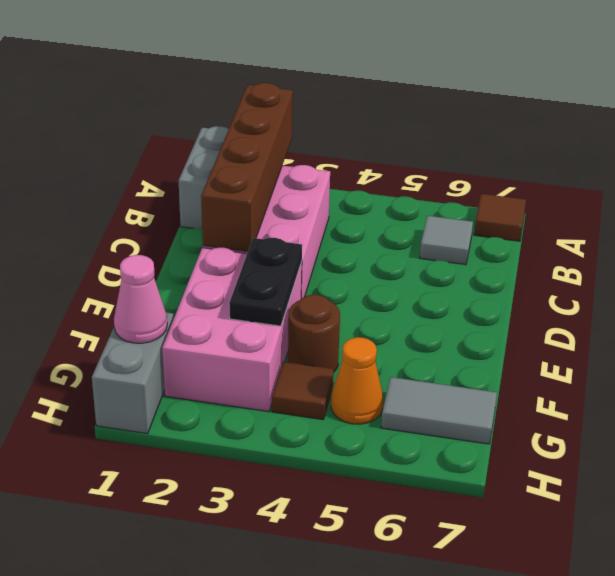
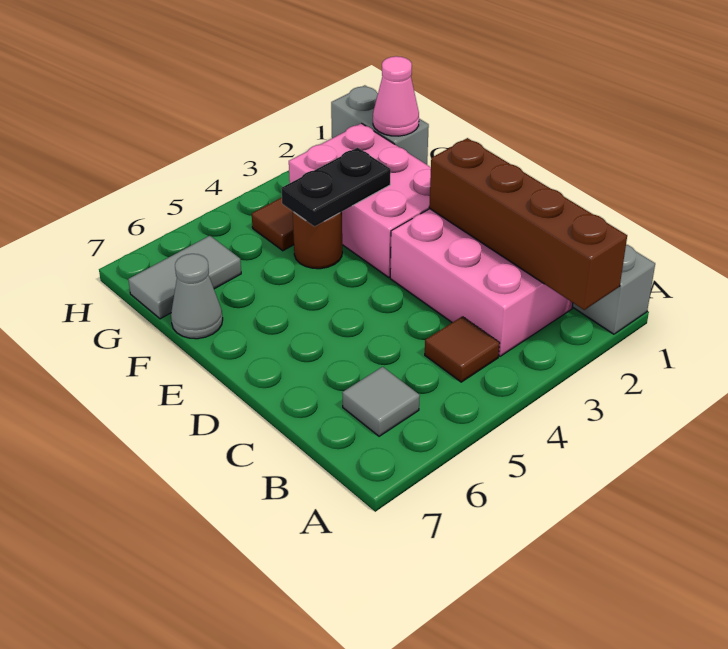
brown tile A7 level 1 -> brown tile B4 level 1
black plate E3:F3 level 2 -> black plate F3:F4 level 2
none -> grey cone F7 level 1
orange cone G5 level 1 -> none

